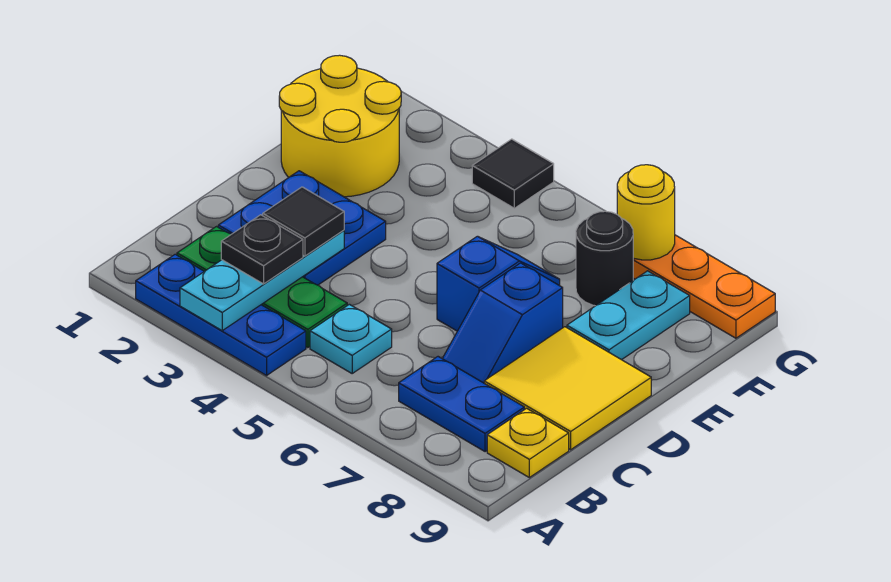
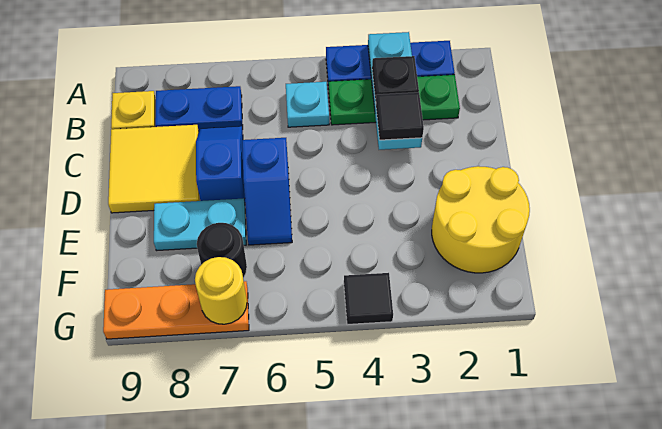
blue plate C2:D3 level 1 -> none
cyan plate E8:F8 level 1 -> cyan plate E7:E8 level 1

